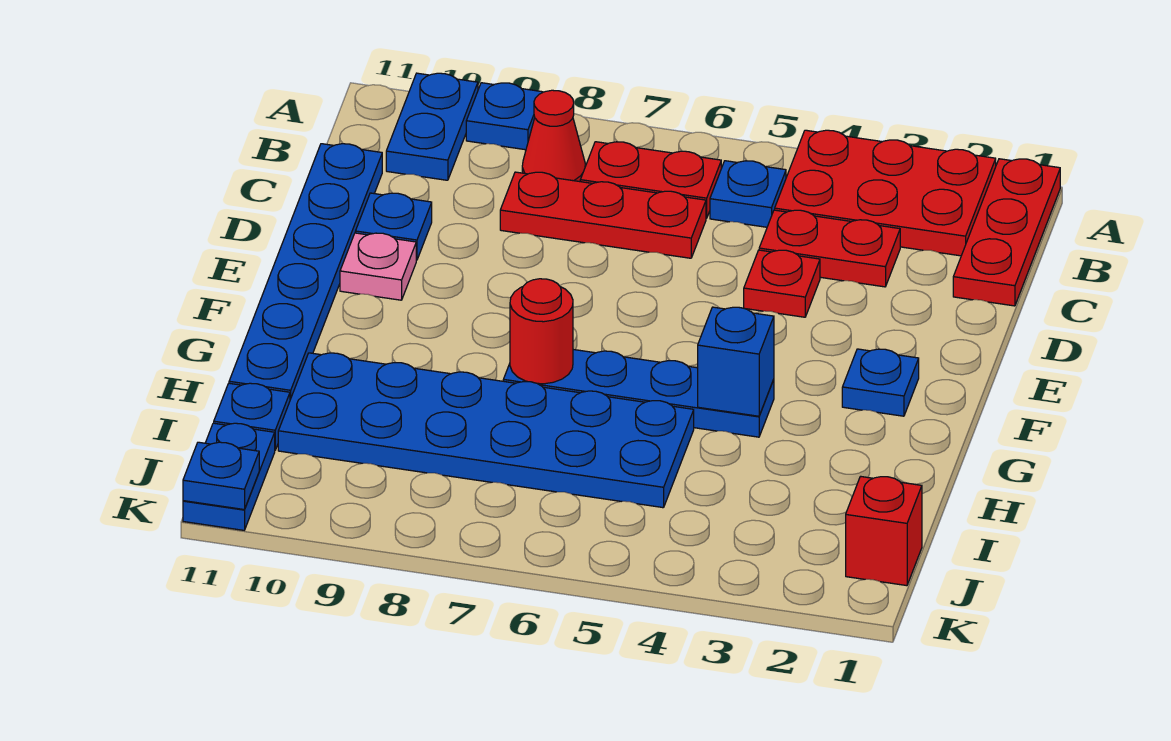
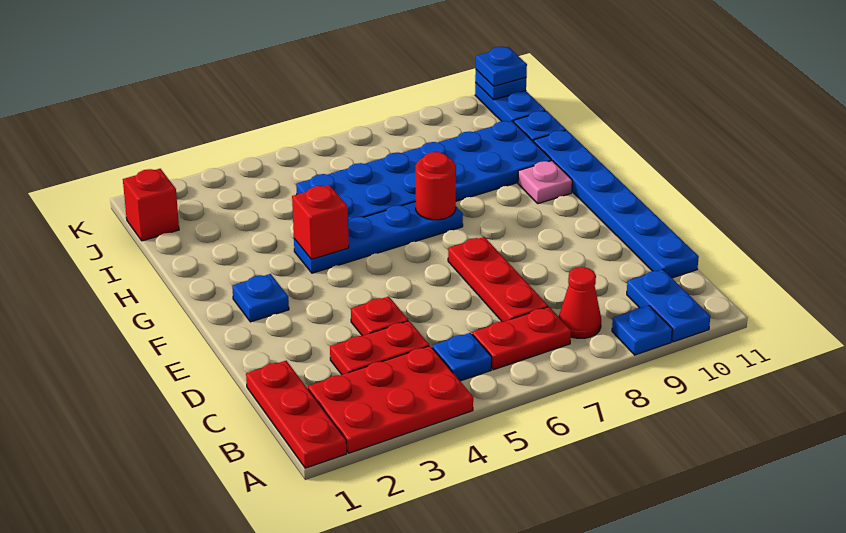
red plate C6:C8 level 1 -> red plate C7:E7 level 1
blue plate D10 level 1 -> blue plate K11 level 3
pink plate E10 level 1 -> pink plate G10 level 1
blue brick G4 level 2 -> red brick G4 level 2

